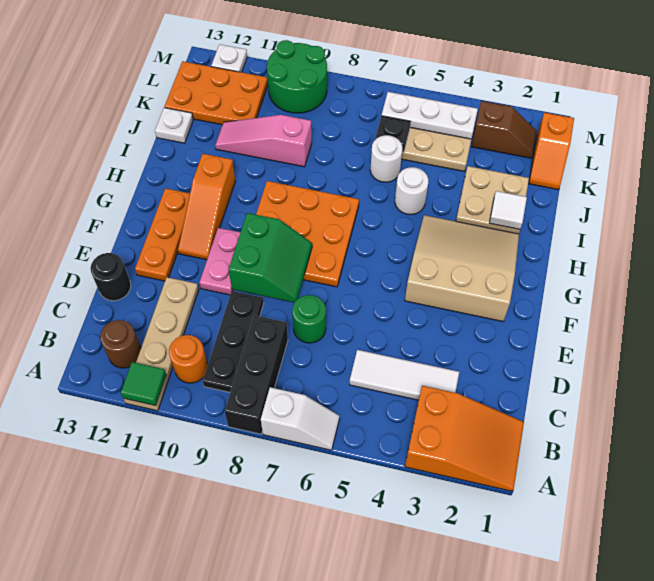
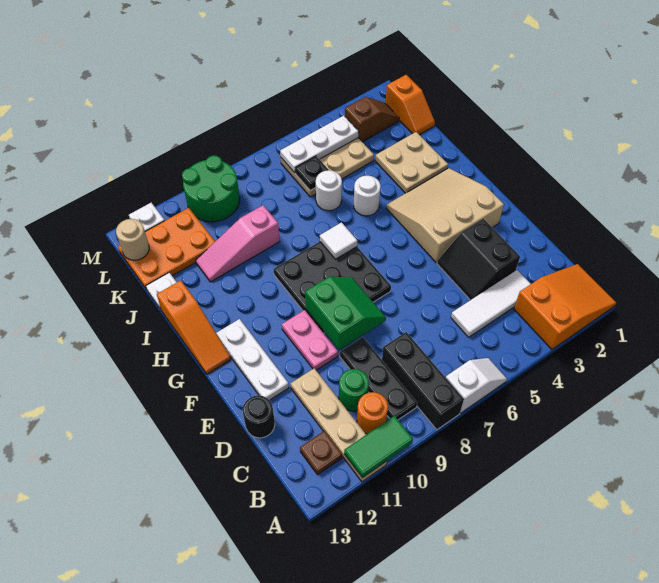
green tile A11 level 2 -> green tile A10:A11 level 2
brown round brick B12 level 1 -> brown plate B12 level 1
none -> black slope D3:E4 level 1 top 3
green round brick D7 level 1 -> green round brick C10 level 1
orange plate E12:G12 level 1 -> white plate E12:G12 level 1
orange plate F7:H9 level 1 -> black plate F7:H9 level 1
orange slope F11:H11 level 1 top H -> orange slope G13:I13 level 1 top I
white tile I2 level 2 -> white tile H7 level 2
none -> tan round brick L13 level 2

